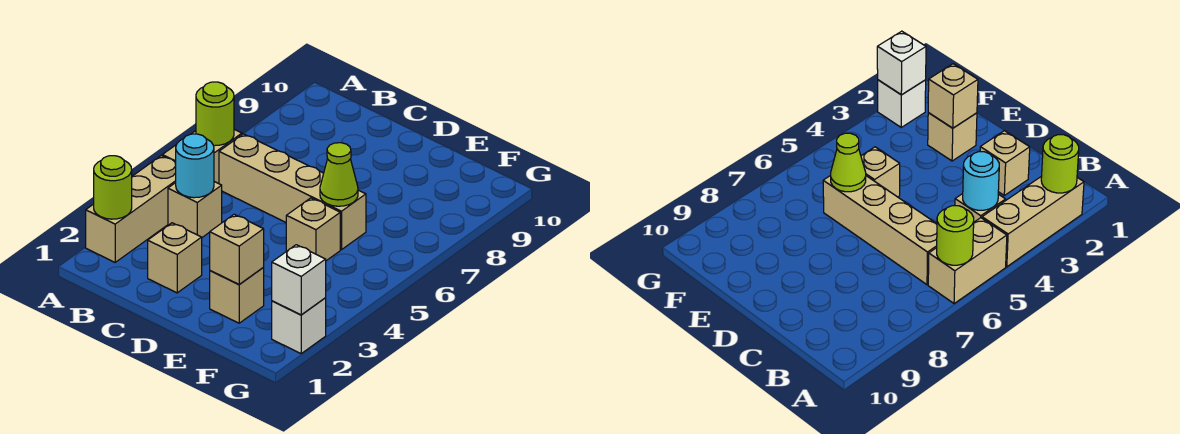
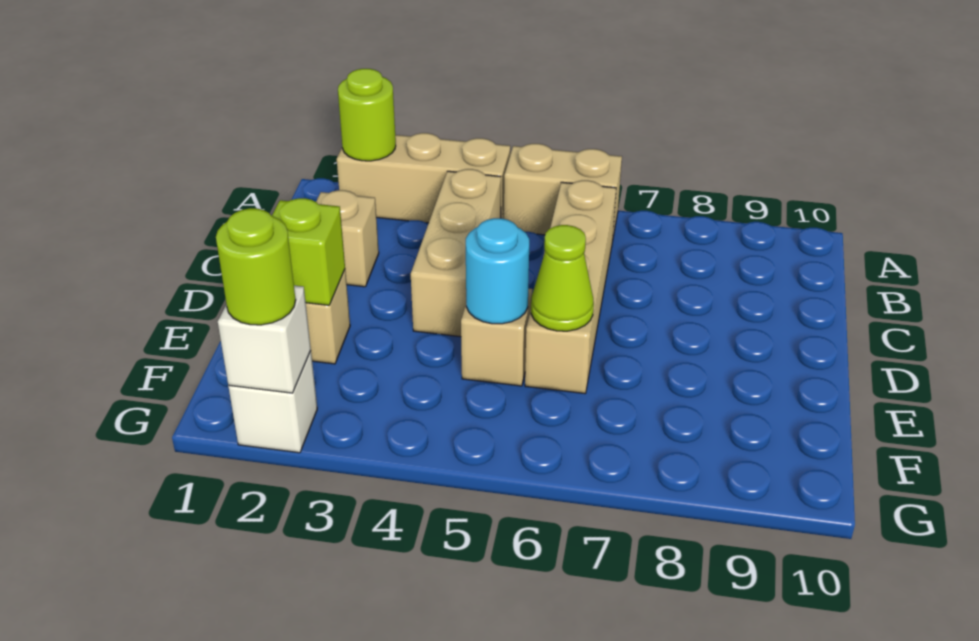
lime round brick A6 level 2 -> lime round brick G2 level 3
tan brick B4 level 1 -> tan brick B4:D4 level 1
cyan round brick B4 level 2 -> cyan round brick E5 level 2
tan brick E2 level 2 -> lime brick E2 level 2

